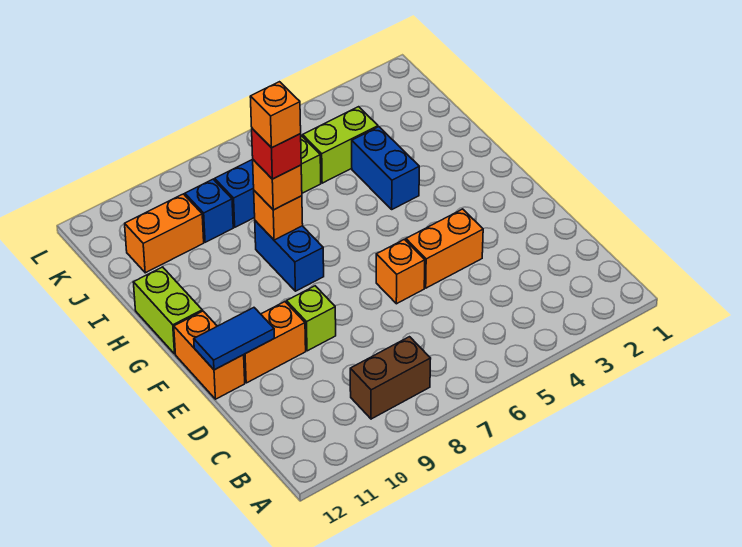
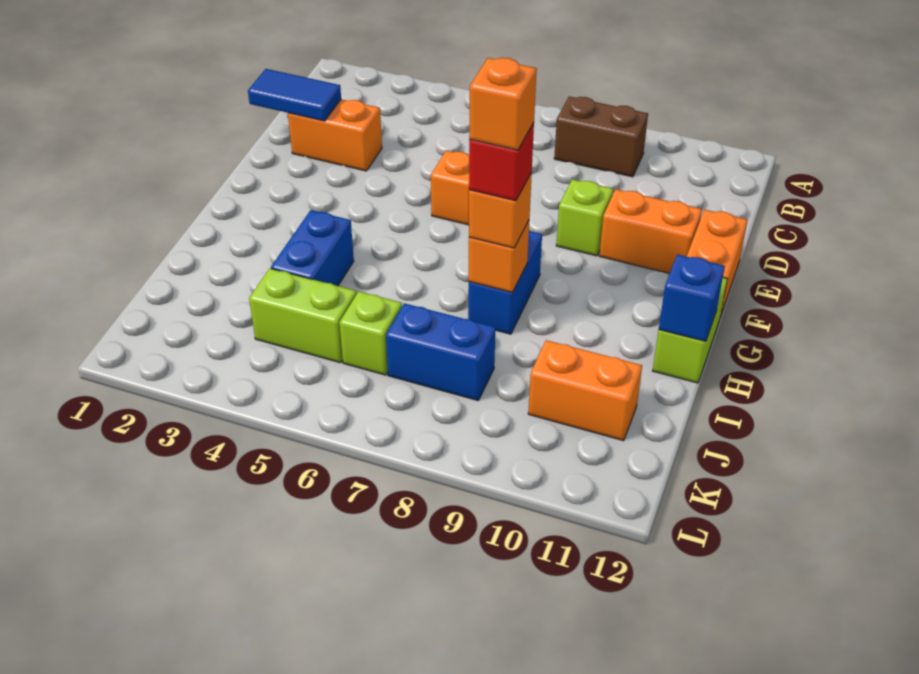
orange brick E4:E5 level 1 -> orange brick D2:D3 level 1
blue tile E11:E12 level 2 -> blue tile D1:D2 level 2
blue brick J9 level 1 -> blue brick H12 level 2

